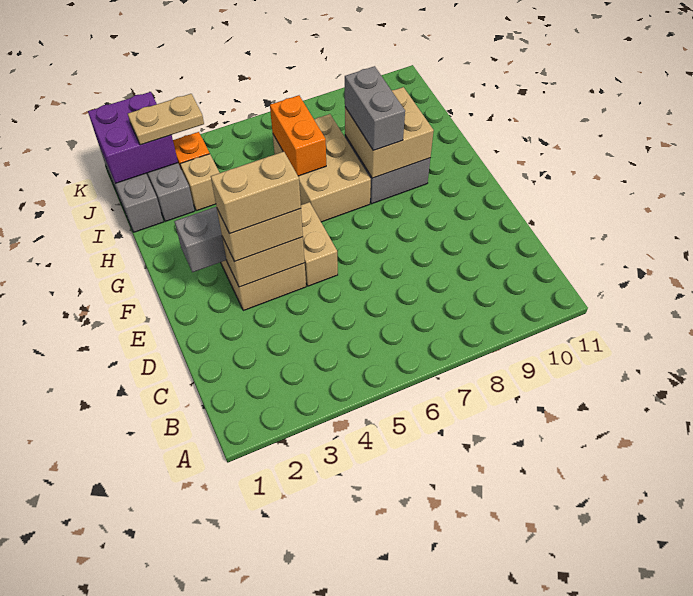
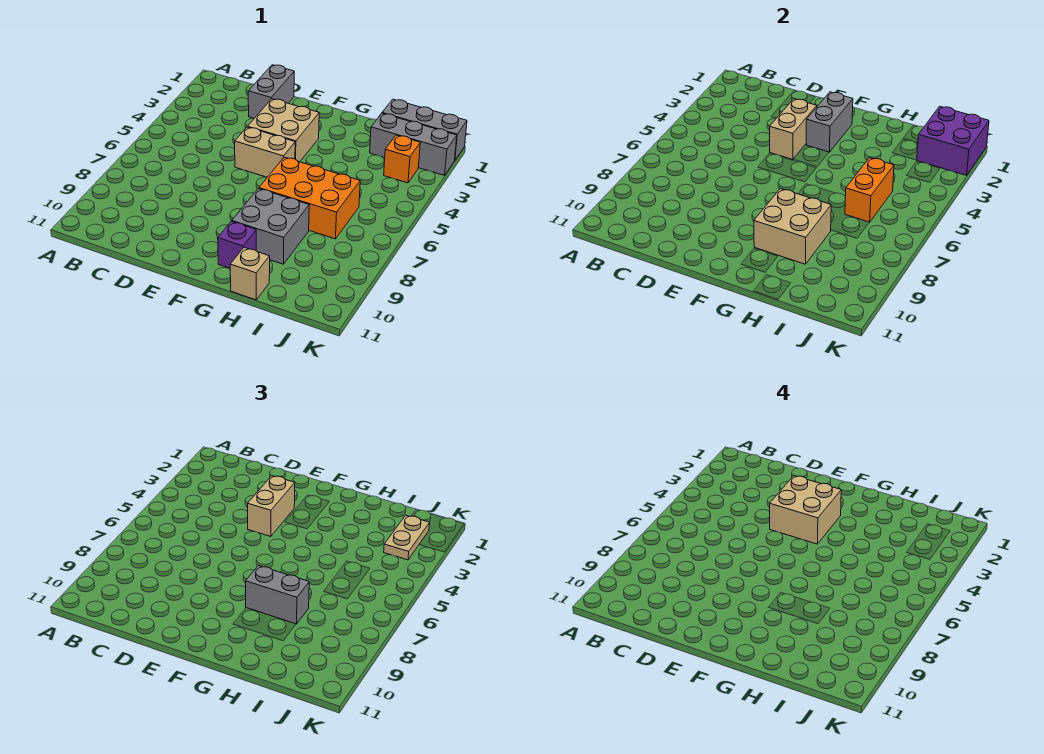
none -> grey brick D1:D2 level 1
tan brick E3:E4 level 4 -> tan brick E3:F4 level 4
tan brick G6:I7 level 1 -> orange brick G6:I7 level 1
none -> purple brick G10 level 1
orange brick H6:I6 level 2 -> orange brick I5:I6 level 2
tan brick I3 level 1 -> tan brick H11 level 1

